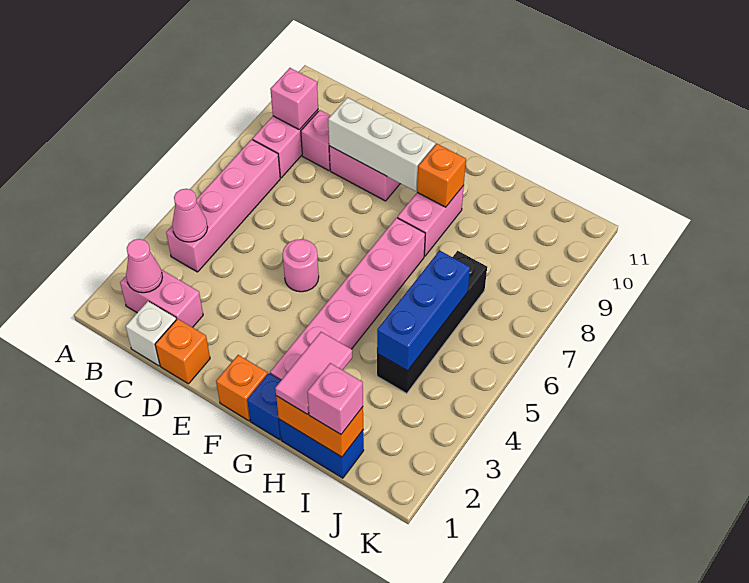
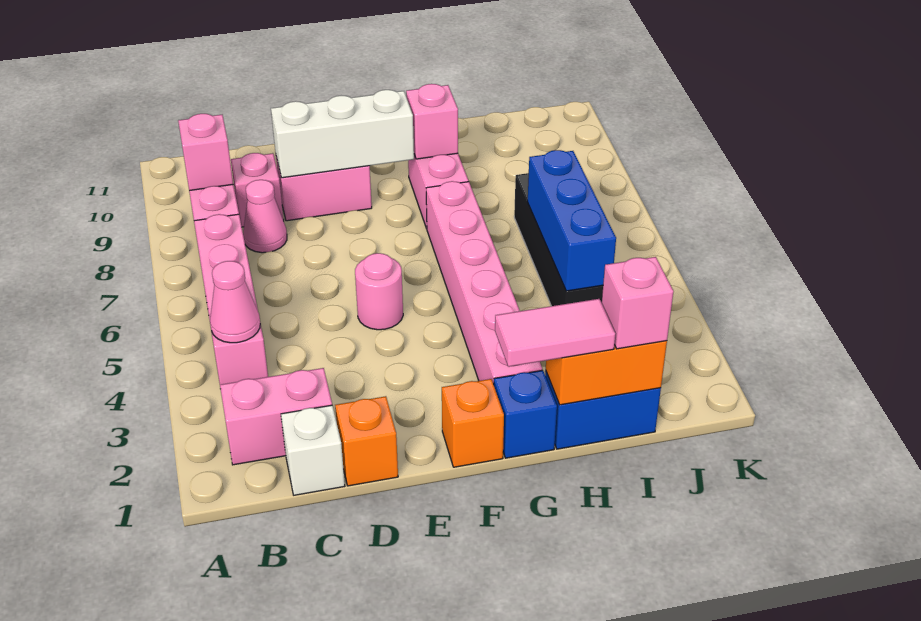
pink cone B2 level 2 -> pink cone C8 level 1
orange brick G9 level 2 -> pink brick G9 level 2
pink tile H1:H2 level 3 -> pink tile G1:H1 level 3

